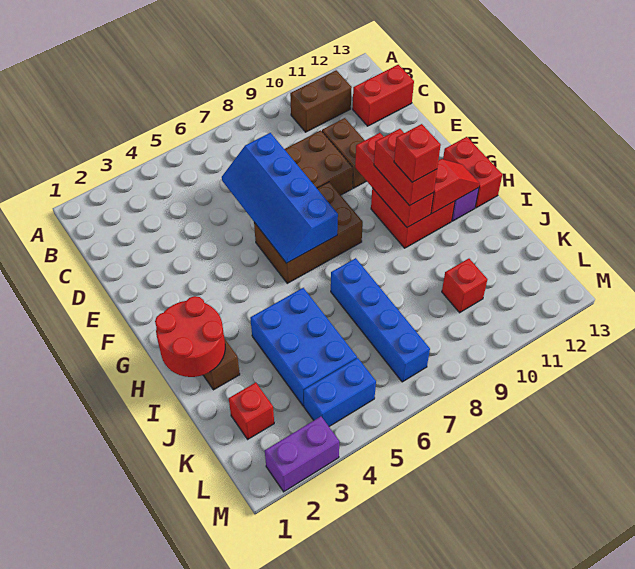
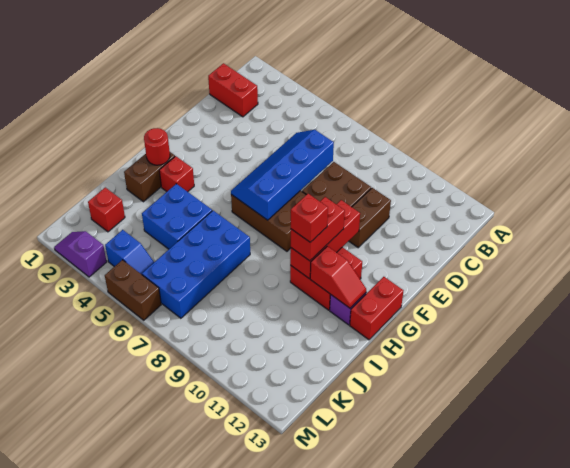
brown brick B10:B11 level 1 -> brown brick M5:M6 level 1
red brick C12:C13 level 1 -> red brick C1:C2 level 1
red round brick H1:I2 level 2 -> red round brick H2 level 2
blue brick I4:K5 level 1 -> blue brick I4:J5 level 1
blue brick I7:L7 level 1 -> blue brick I6:L7 level 1
red brick K10 level 1 -> red brick H3 level 1
blue brick L4:L5 level 1 -> blue slope L4:L5 level 1 top 4
purple brick M2:M3 level 1 -> purple slope M2:M3 level 1 top 3

